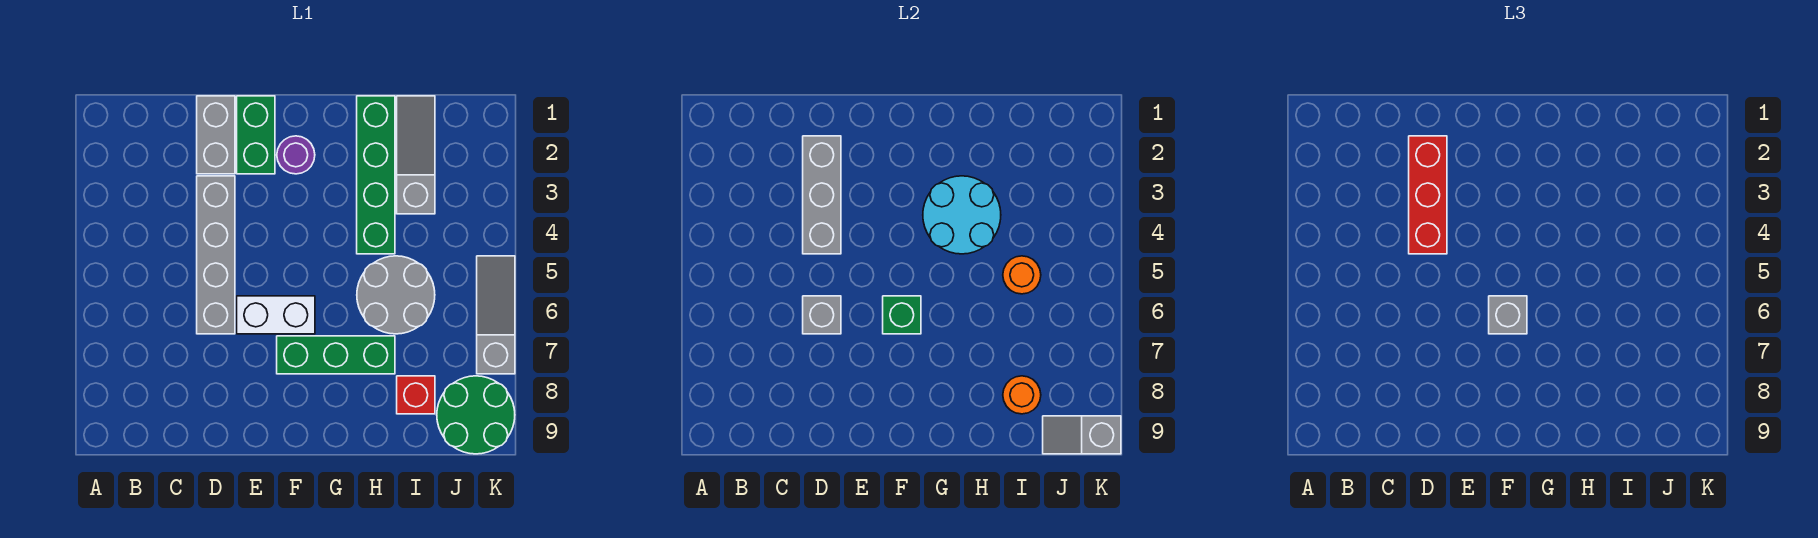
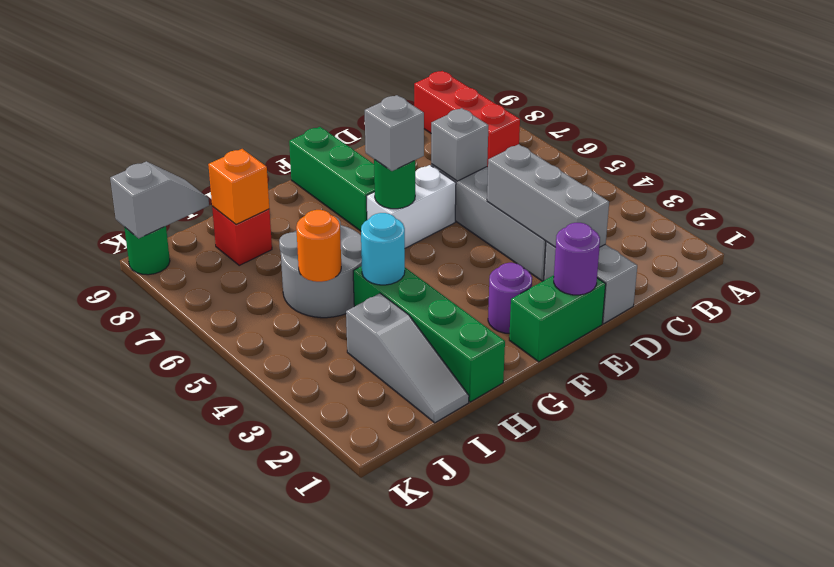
red brick D2:D4 level 3 -> red brick B7:B9 level 1
green brick E1:E2 level 1 -> green brick E1:F1 level 1
none -> purple round brick E1 level 2
green brick F6 level 2 -> green round brick F6 level 2
green brick F7:H7 level 1 -> green brick F7:F9 level 1
cyan round brick G3:H4 level 2 -> cyan round brick H4 level 2
orange round brick I8 level 2 -> orange brick I8 level 2
green round brick J8:K9 level 1 -> green round brick K9 level 1
grey slope K5:K7 level 1 top 7 -> none

